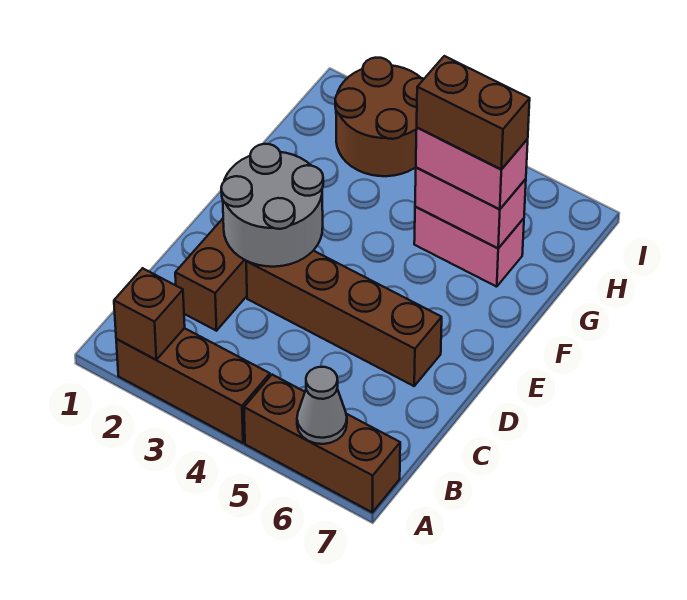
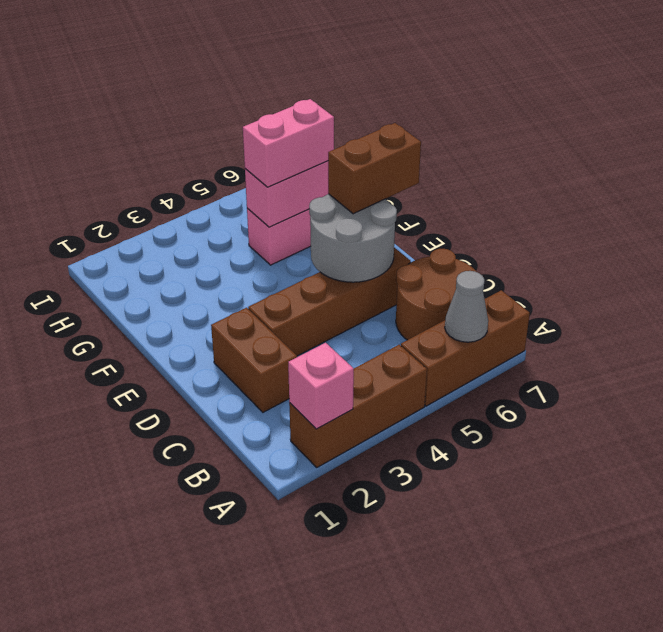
brown brick A2 level 2 -> pink brick A2 level 2
grey round brick D2:E3 level 2 -> grey round brick D5:E6 level 2
brown brick G5:G6 level 4 -> brown brick E6:E7 level 3
brown round brick H2:I3 level 1 -> brown round brick B6:C7 level 1

